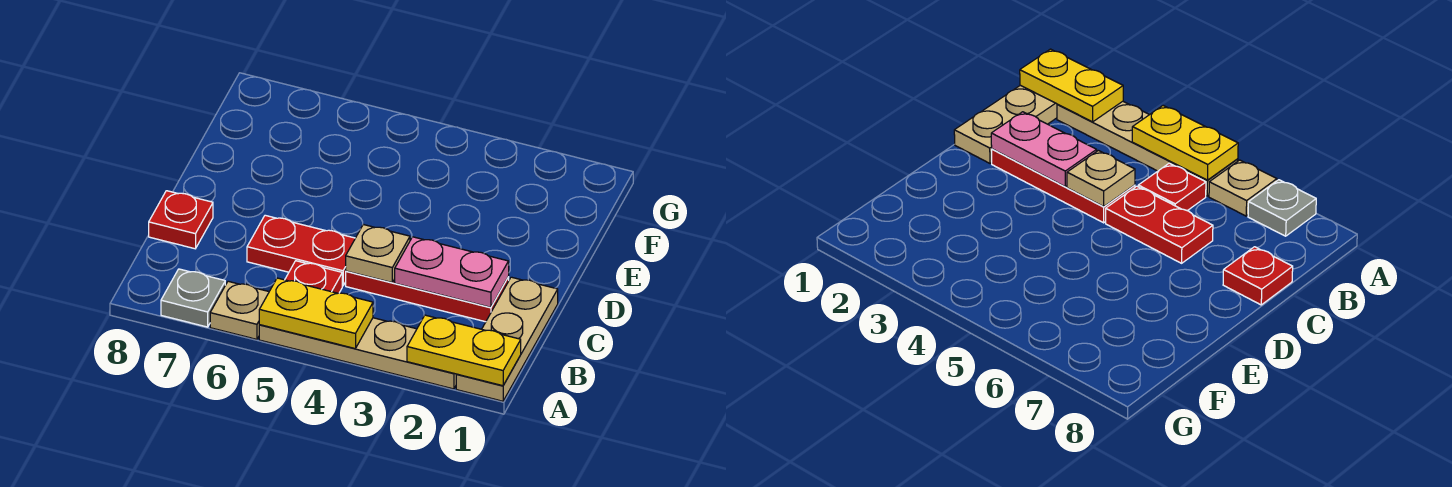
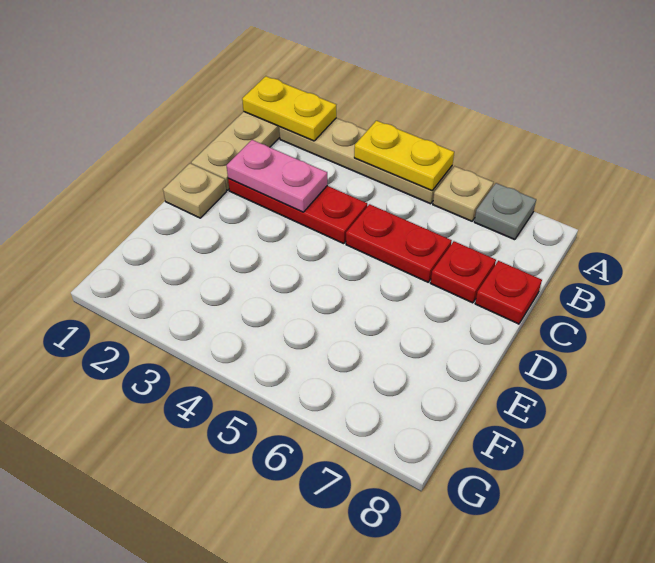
red plate B5 level 1 -> red plate C7 level 1
tan plate C4 level 2 -> tan plate D1 level 1

